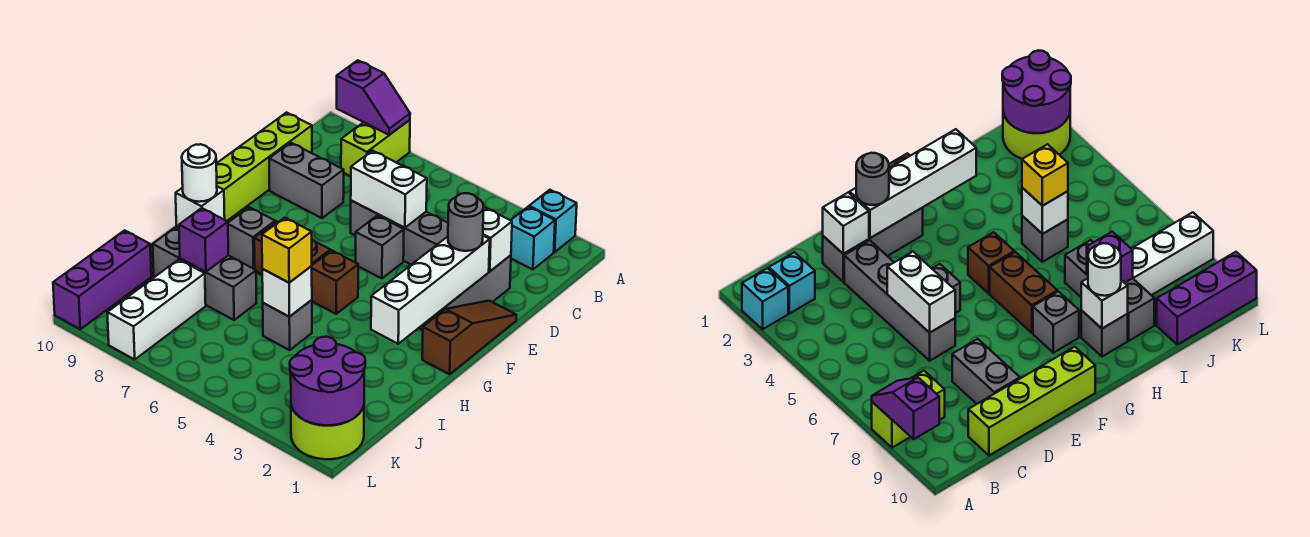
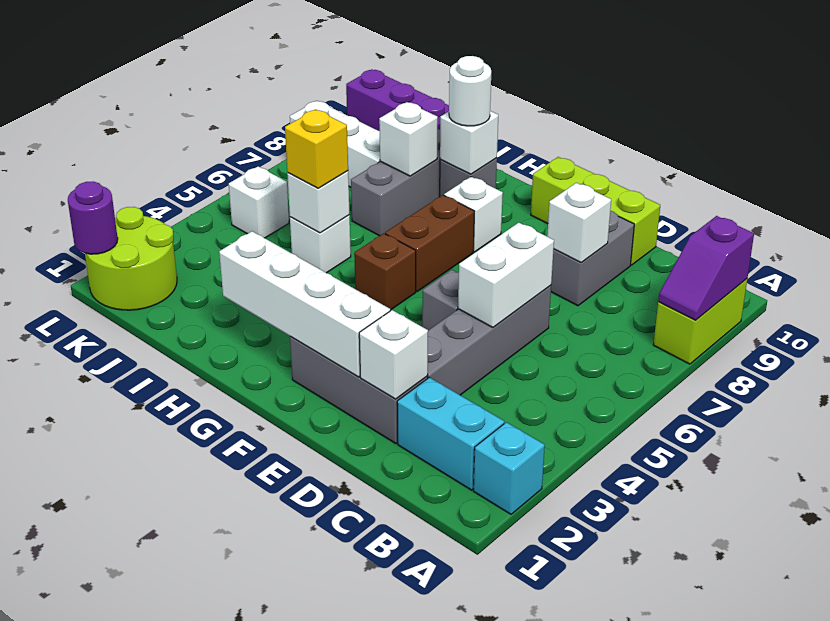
lime brick A8:B8 level 1 -> lime brick A8:A9 level 1
cyan brick B2 level 1 -> cyan brick B2:C2 level 1
lime brick C10:F10 level 1 -> lime brick D10:F10 level 1
none -> white brick D8 level 2
brown slope E1:G1 level 1 top G -> none
grey round brick E2 level 3 -> none
grey brick G8 level 1 -> white brick G8 level 1
grey brick I5 level 1 -> white brick I5 level 1
purple brick I8 level 2 -> white brick I8 level 2
purple round brick K1:L2 level 2 -> purple round brick L1 level 2
none -> white brick K5 level 1

